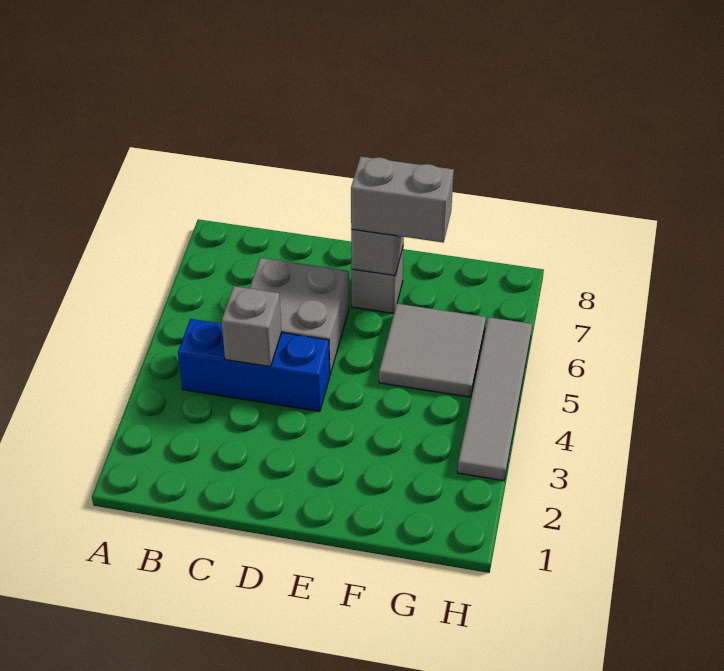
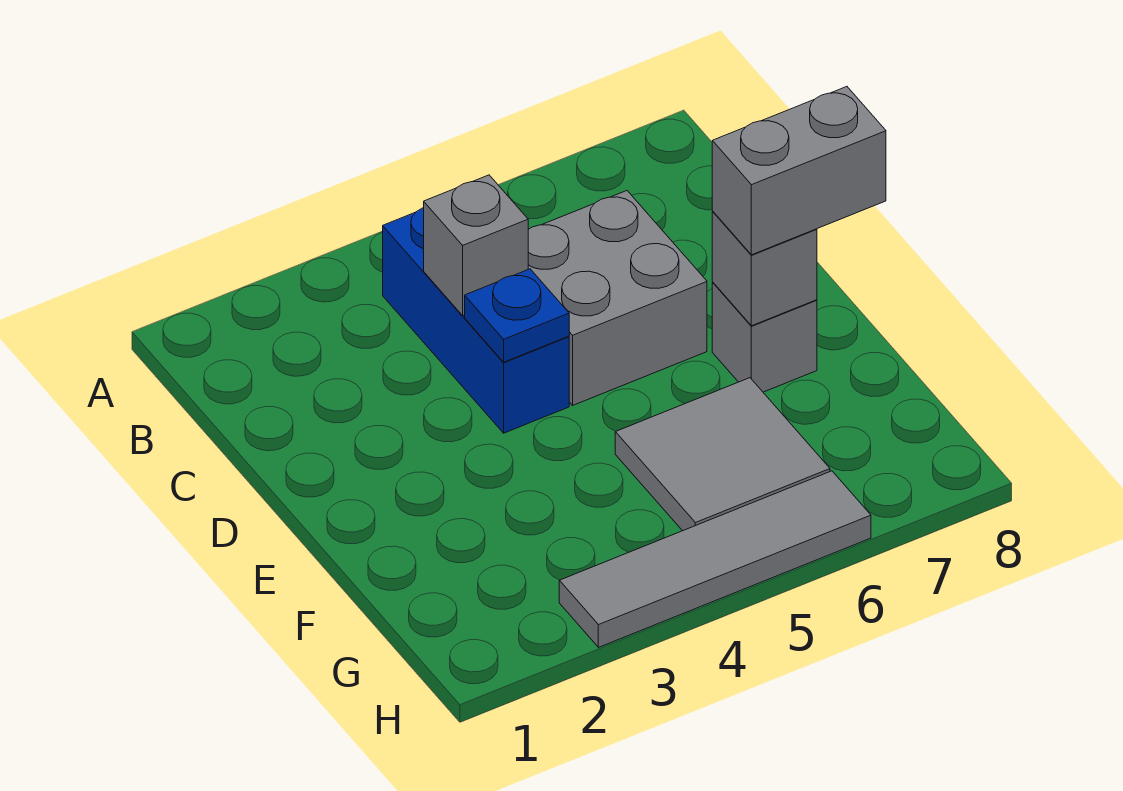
none -> blue plate D4 level 2
grey brick E7:F7 level 3 -> grey brick E7:E8 level 3

